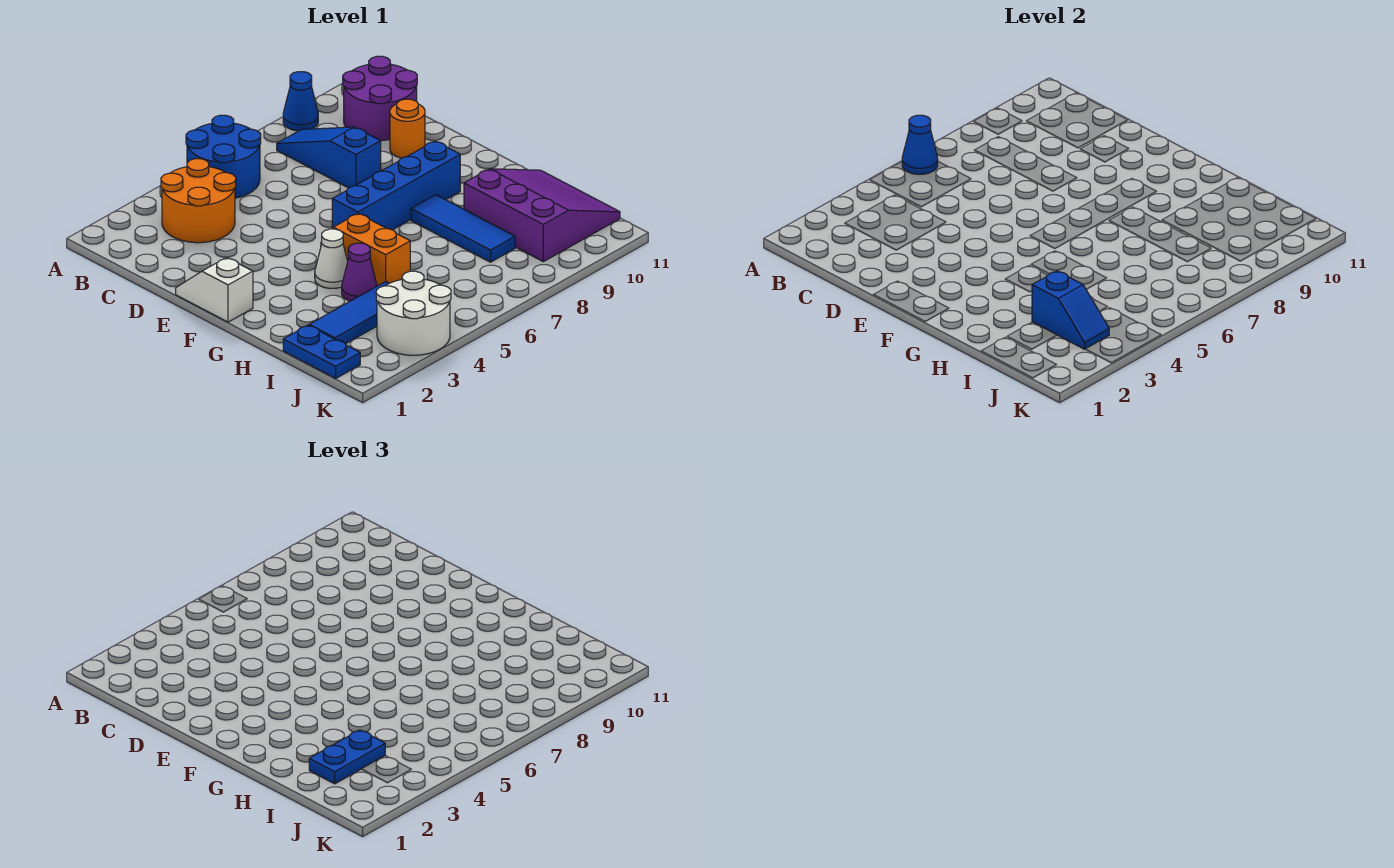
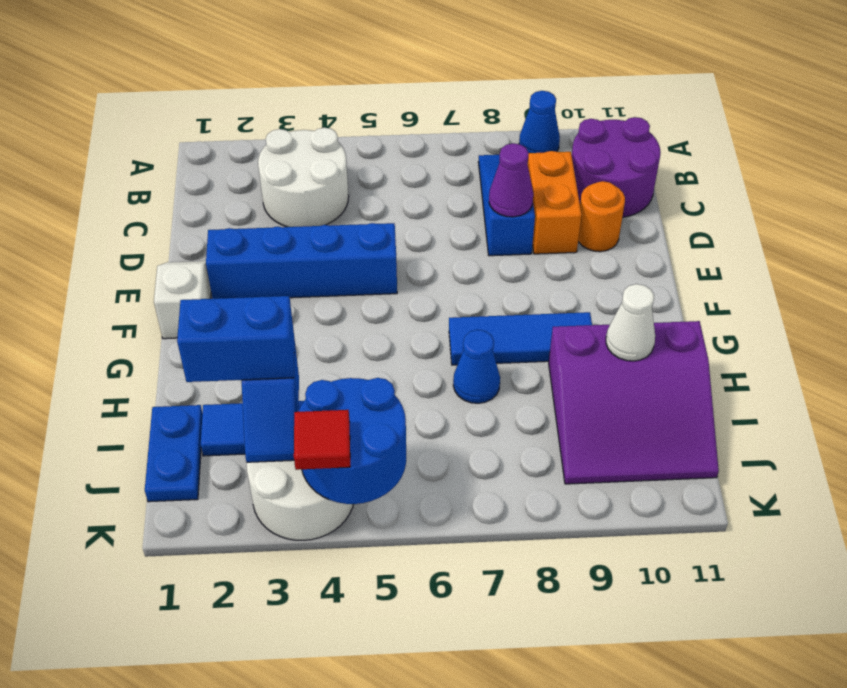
blue round brick A5:B6 level 1 -> blue round brick J4:K5 level 2
blue cone A6 level 2 -> blue cone H7 level 1
orange round brick B3:C4 level 1 -> white round brick B3:C4 level 1
blue brick F6:F9 level 1 -> blue brick E2:E5 level 1
white cone G4 level 1 -> white cone H10 level 2
orange brick G5:H5 level 1 -> orange brick C9:D9 level 1
blue tile G8:I8 level 1 -> blue tile G7:G9 level 1
purple cone H4 level 1 -> purple cone D8 level 2
purple slope H9:J11 level 1 top 9 -> purple slope H9:J11 level 1 top H
blue plate I2:I3 level 3 -> blue brick I2:I3 level 3
none -> red tile K4 level 3

